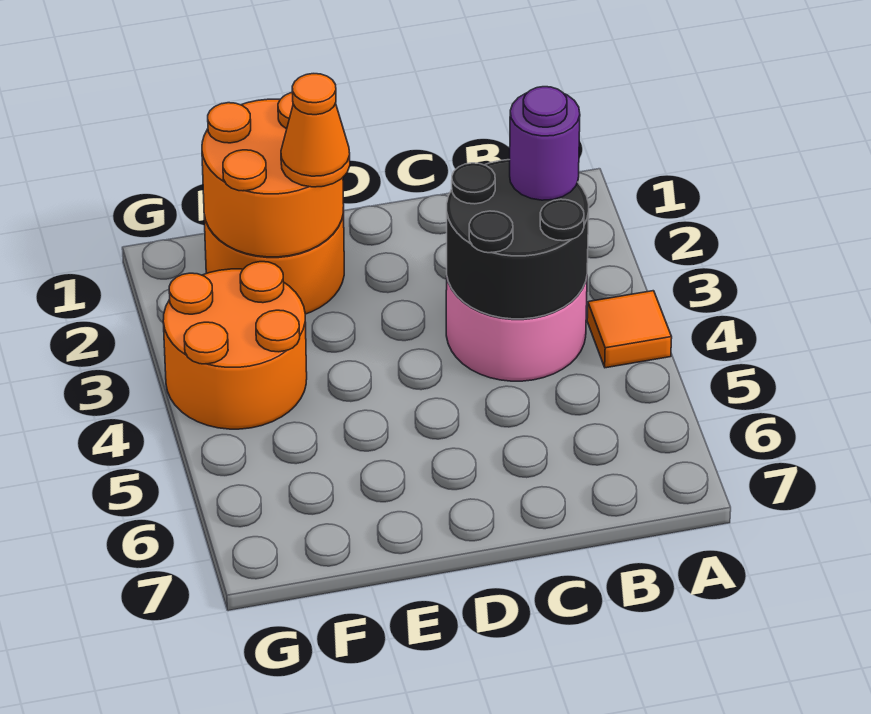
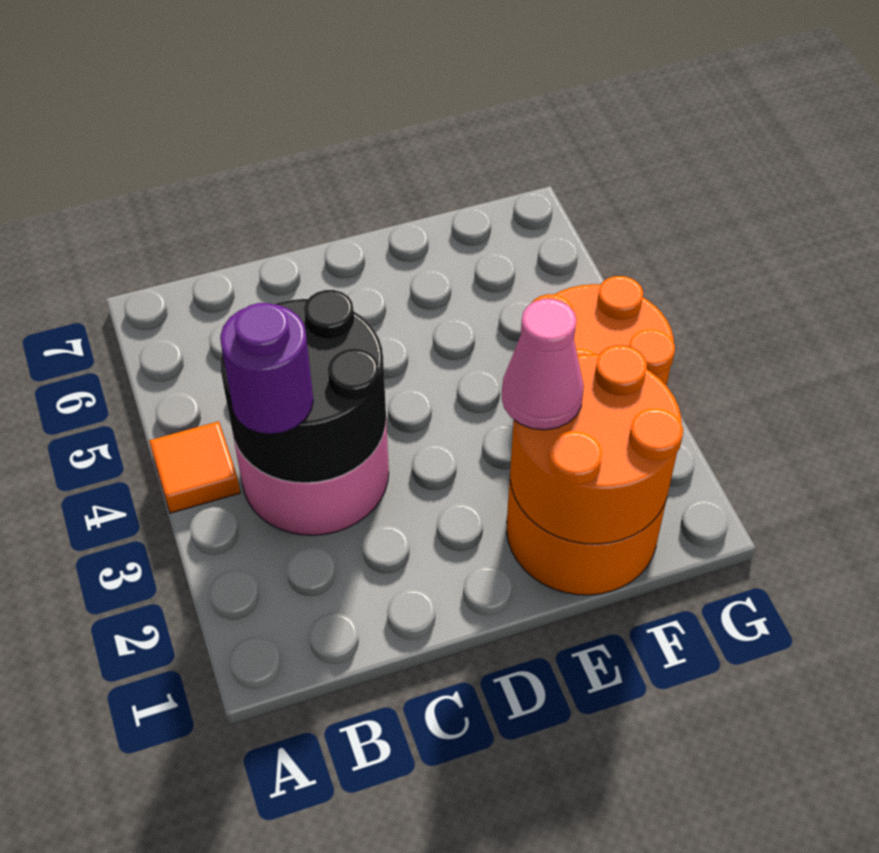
orange cone E2 level 3 -> pink cone E2 level 3

